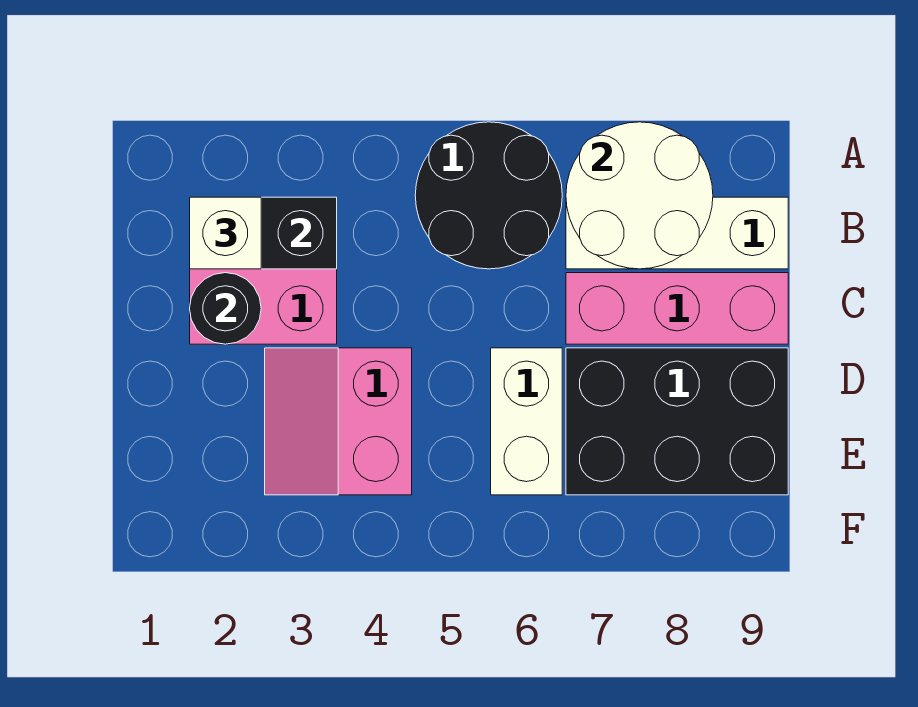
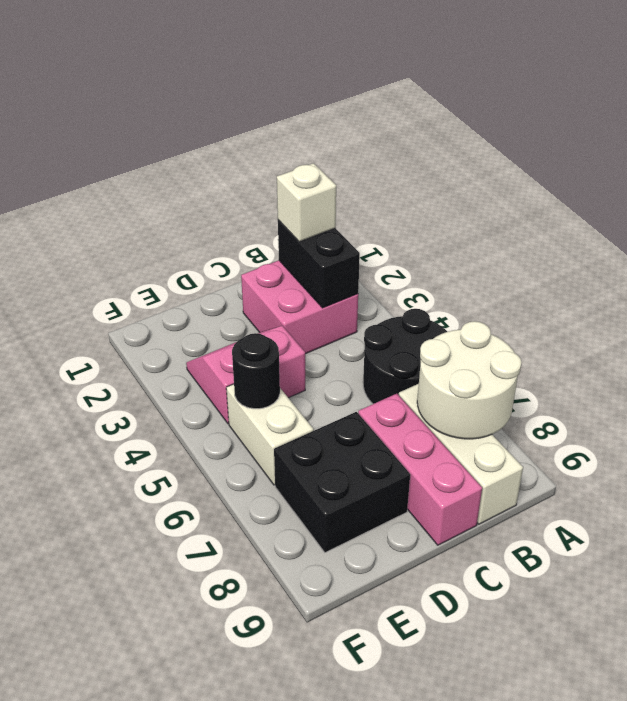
black round brick C2 level 2 -> black round brick E5 level 2
white brick D6:E6 level 1 -> white brick E5:E6 level 1
black brick D7:E9 level 1 -> black brick D7:E8 level 1

